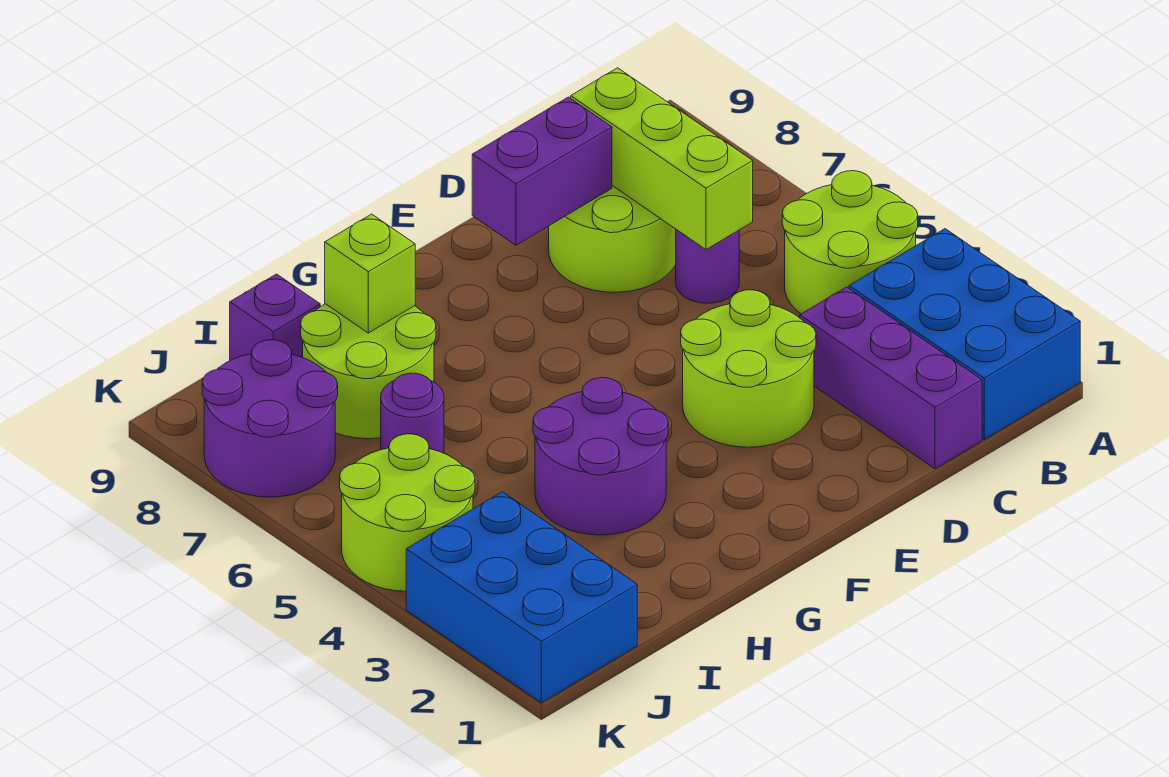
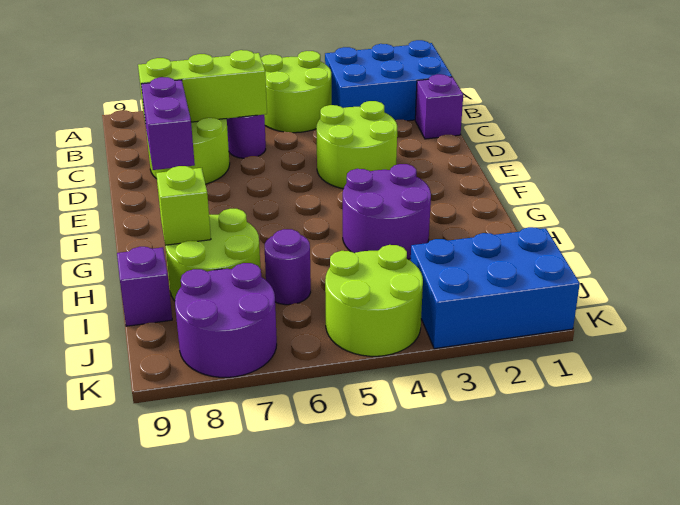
purple brick C1:C3 level 1 -> purple brick C1 level 1

